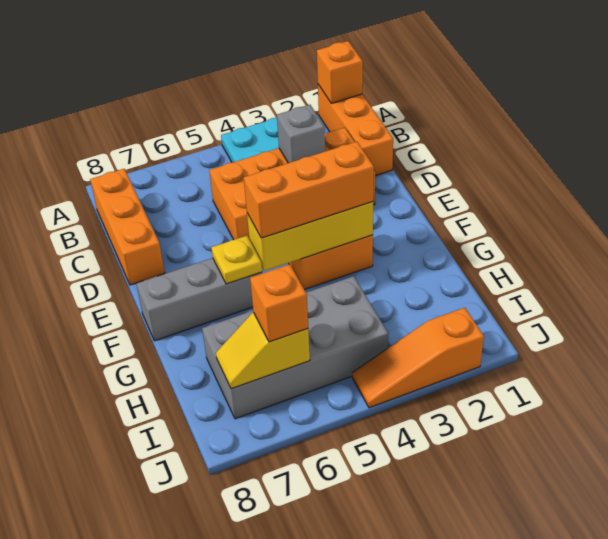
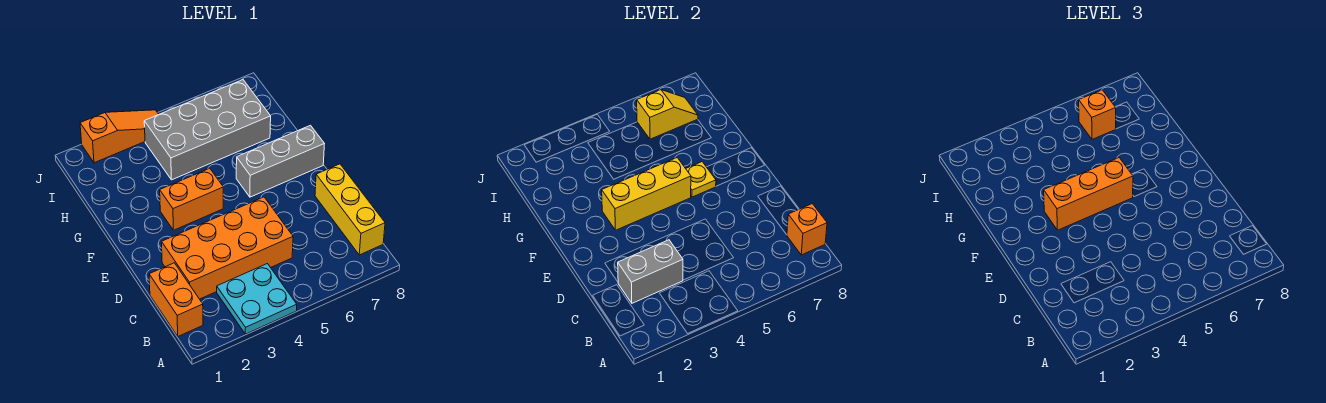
orange brick A1:C1 level 1 -> orange brick B1:C1 level 1
orange brick A1 level 2 -> orange brick B8 level 2
orange brick B8:D8 level 1 -> yellow brick B8:D8 level 1
grey brick C3 level 2 -> grey brick C2:C3 level 2

